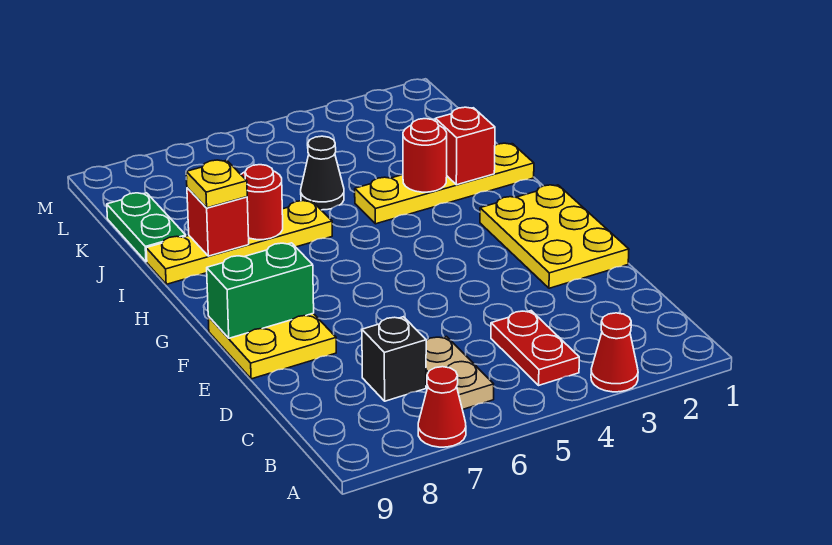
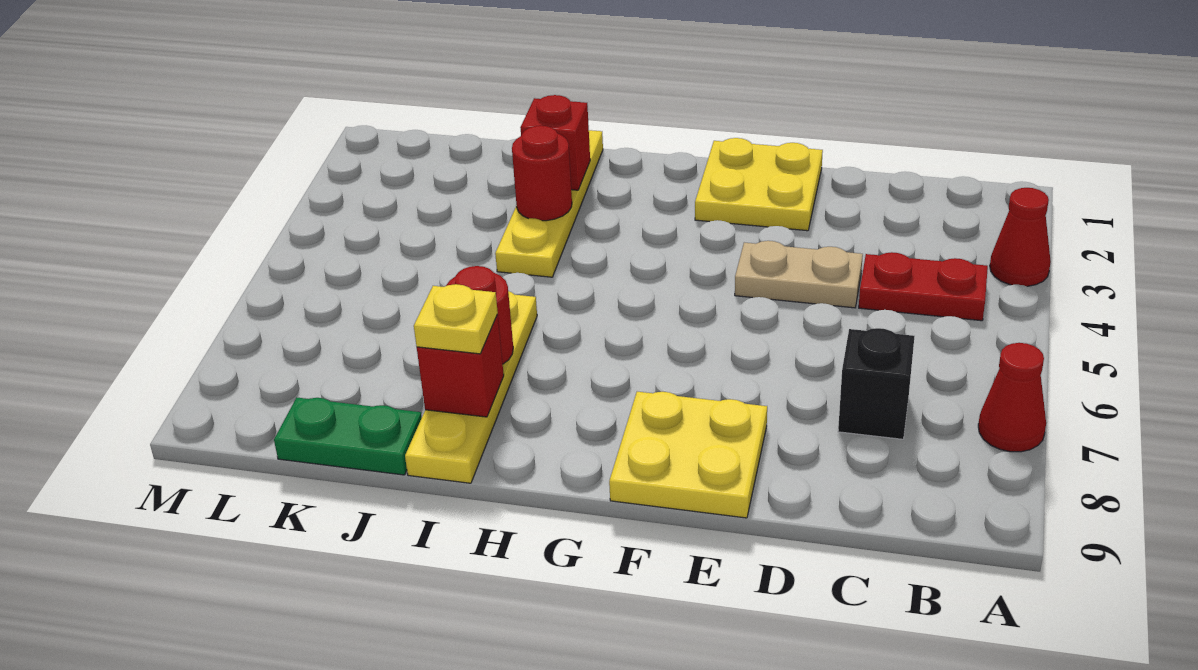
tan plate B6:C6 level 1 -> tan plate D4:E4 level 1
yellow plate E1:G2 level 1 -> yellow plate E1:F2 level 1
green brick F8:F9 level 2 -> none
black cone J5 level 1 -> none

